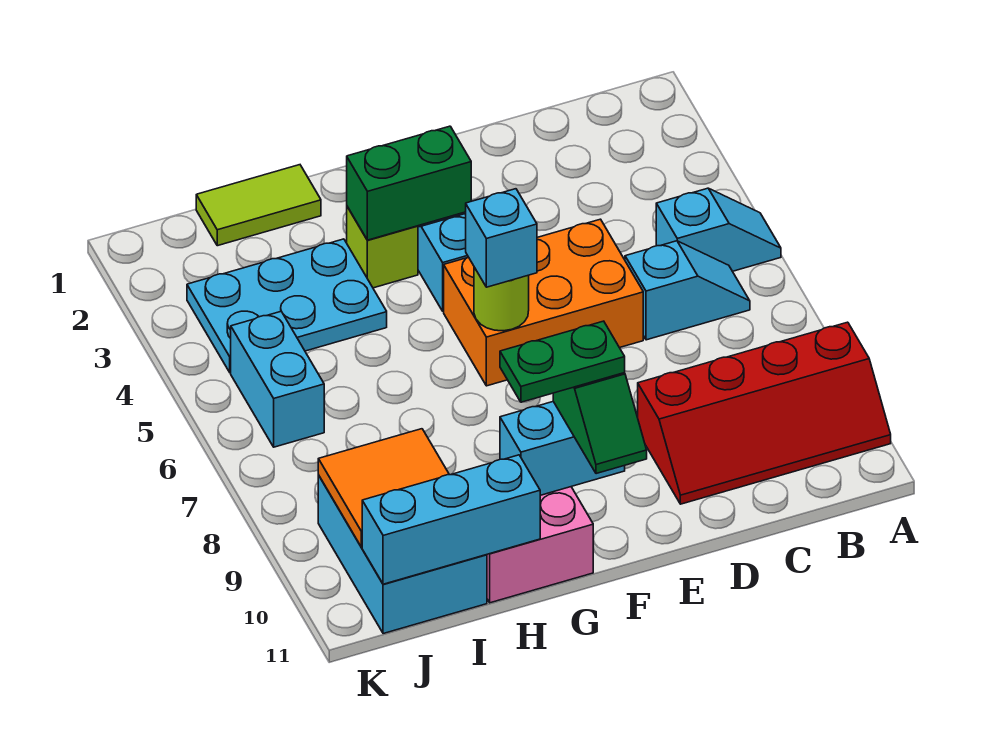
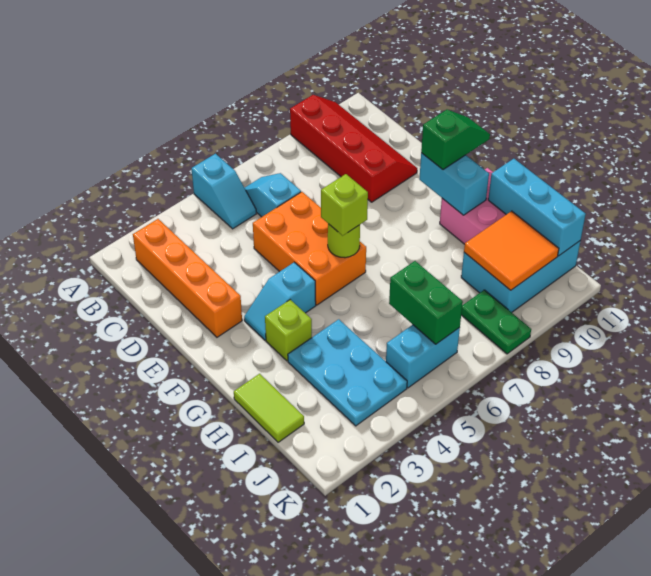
cyan slope A5:B5 level 1 top B -> cyan slope A5:B5 level 1 top A
none -> orange brick B2:E2 level 1
green brick F3:G3 level 2 -> green brick I6:J6 level 2
cyan brick F6 level 3 -> lime brick F6 level 3
green plate F10:G10 level 4 -> green plate J8:K8 level 1

